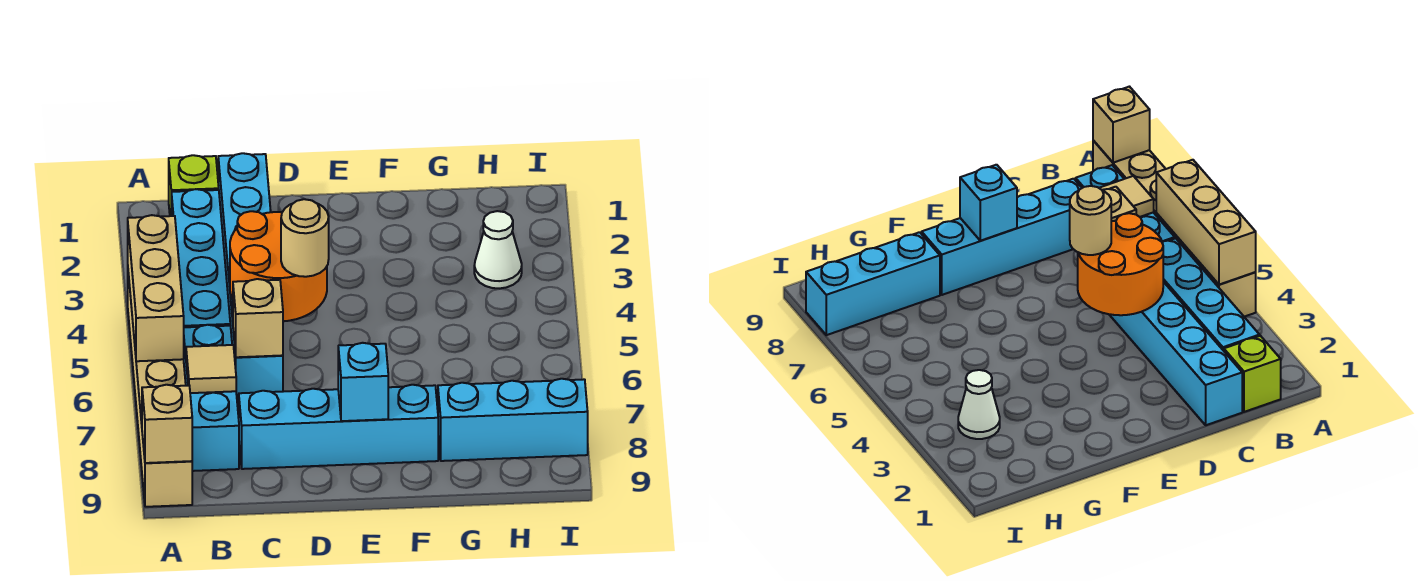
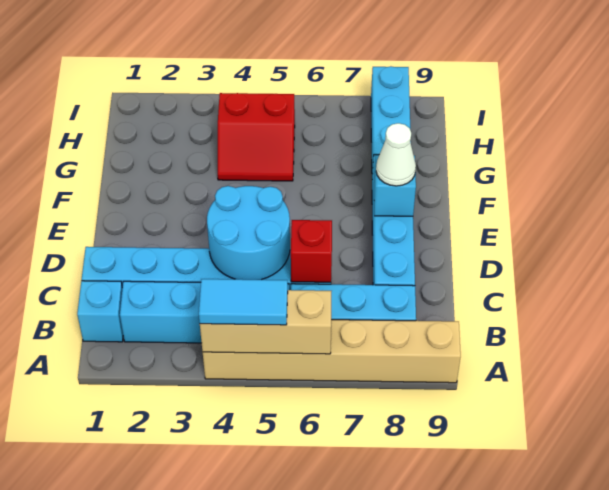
none -> cyan tile A4:A5 level 3
tan brick A9 level 2 -> none
lime brick B1 level 1 -> cyan brick B1 level 1
tan tile B7 level 2 -> none
orange round brick C4:D5 level 2 -> cyan round brick C4:D5 level 2
tan brick C6 level 2 -> red brick C6 level 2
tan round brick D5 level 3 -> none
none -> red slope G4:H5 level 1 top H
white cone H3 level 1 -> white cone E8 level 3

